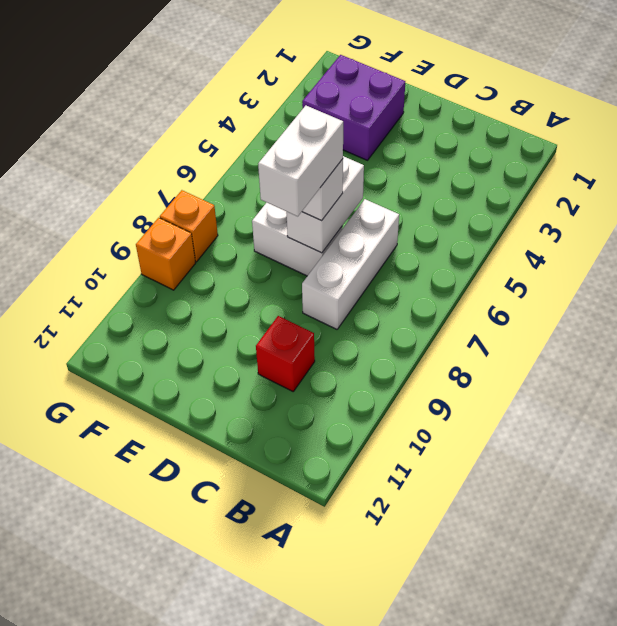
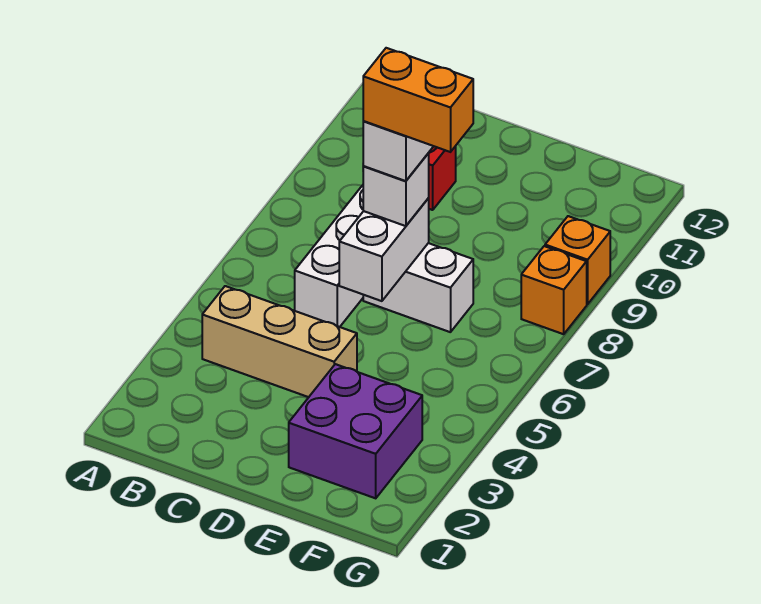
none -> tan brick B4:D4 level 1
none -> orange brick D7:E7 level 5

